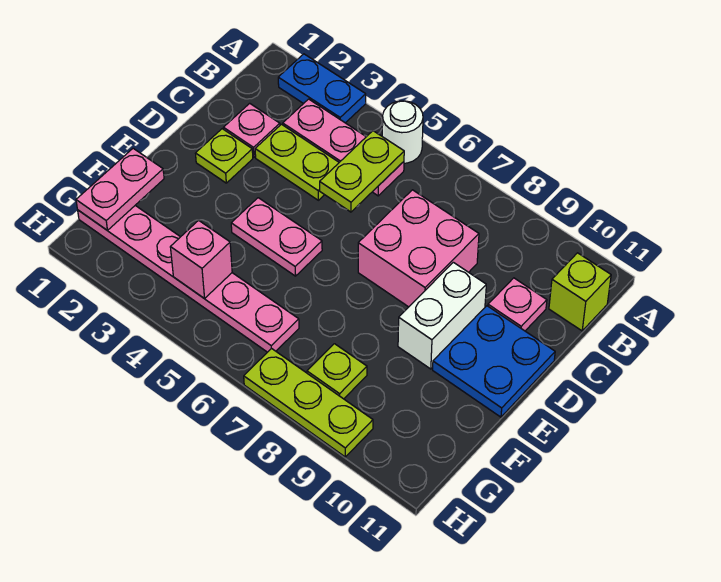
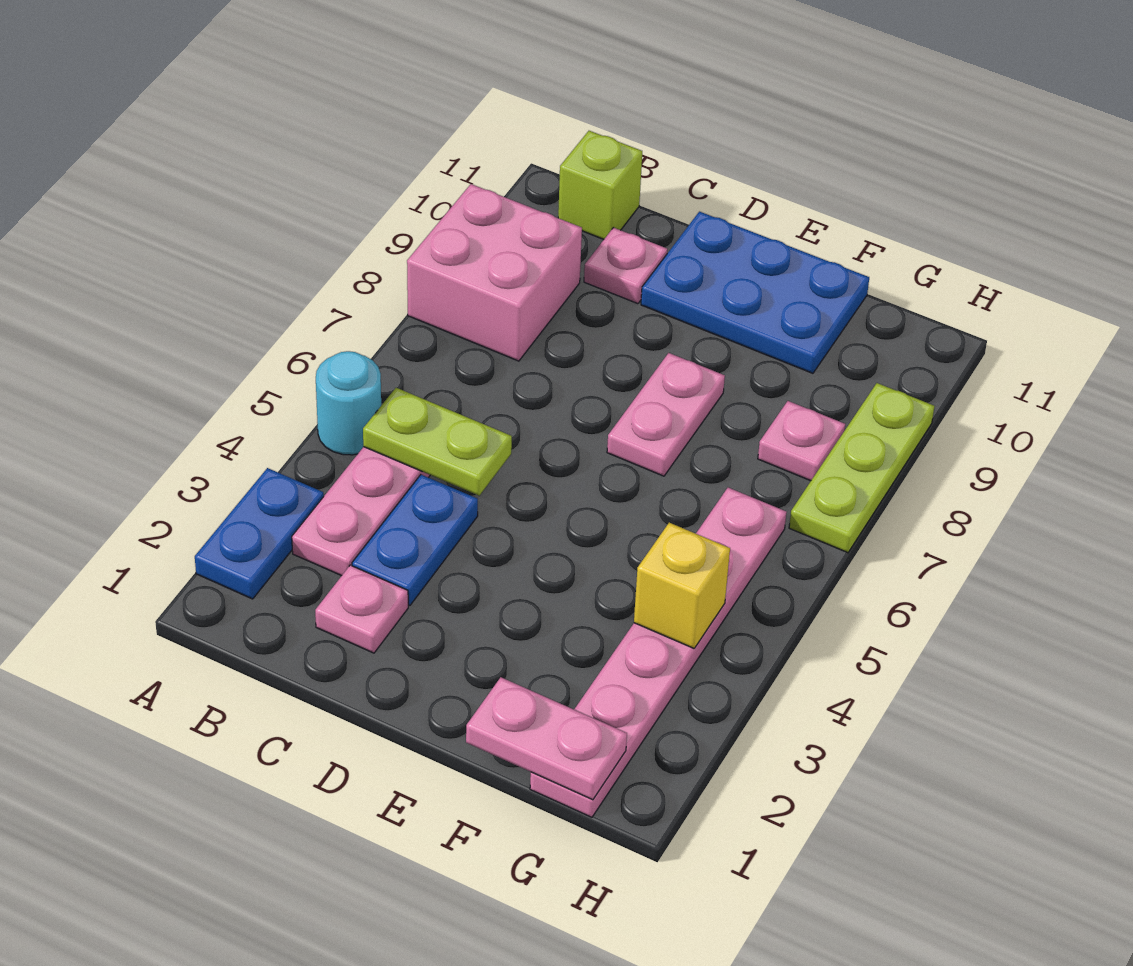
white round brick A5 level 1 -> cyan round brick A5 level 1
lime plate C3:C4 level 1 -> blue plate C3:C4 level 1
pink brick C7:D8 level 1 -> pink brick A8:B9 level 1
lime plate D2 level 1 -> none
white brick D9:E9 level 1 -> none
blue plate D10:E11 level 1 -> blue plate D10:F11 level 1
pink plate E4:E5 level 1 -> pink plate E7:E8 level 1
pink brick G4 level 2 -> yellow brick G4 level 2
lime plate G8 level 1 -> pink plate G8 level 1

